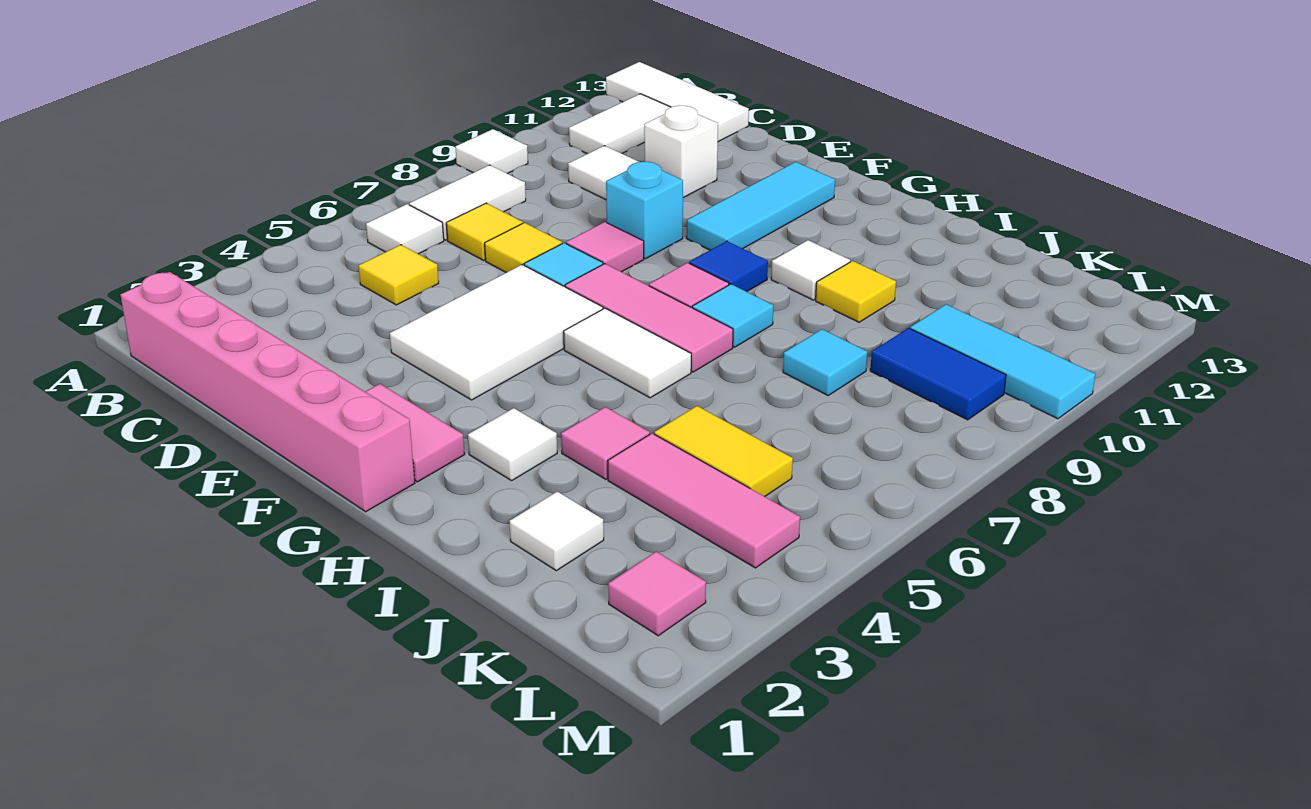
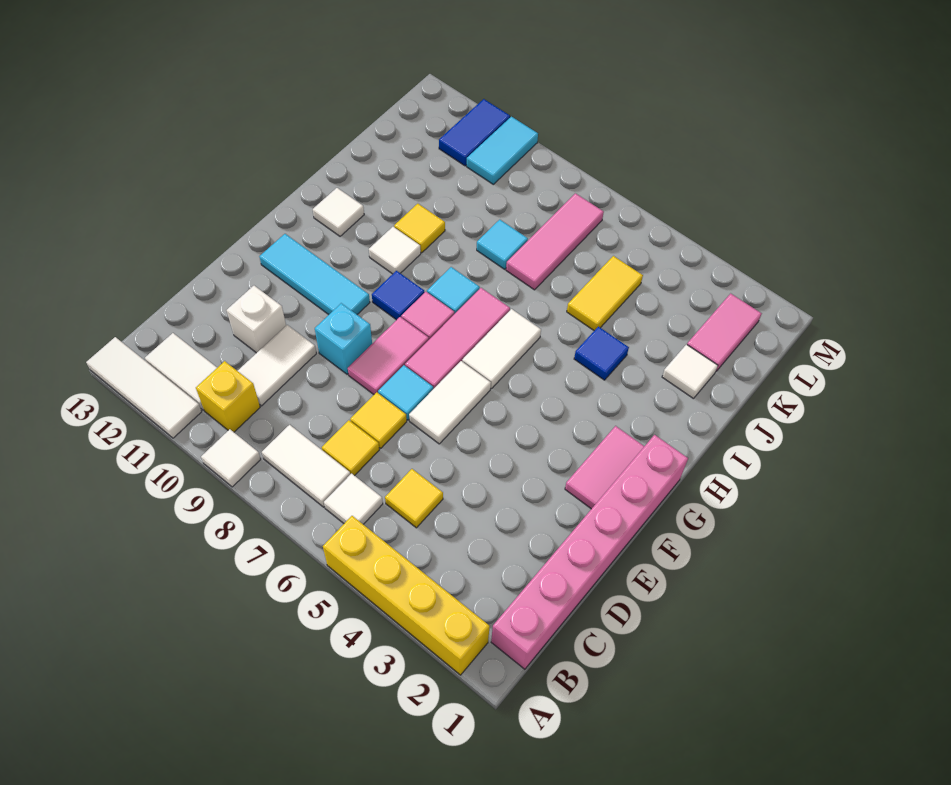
none -> yellow brick A2:A5 level 1
white tile A13:C13 level 1 -> white tile A11:A13 level 1
none -> yellow brick B10 level 1
white tile E4:F6 level 1 -> white tile E6:F6 level 1
pink tile E8 level 1 -> pink tile E8:F8 level 1
white tile H3 level 1 -> white tile H12 level 1
pink tile I4 level 1 -> blue tile I4 level 1
pink tile J4:L4 level 1 -> pink tile J7:L7 level 1
blue tile K9:L9 level 1 -> blue tile L11:M11 level 1
cyan tile K10:M10 level 1 -> cyan tile L10:M10 level 1
pink tile L2 level 1 -> pink tile K2:L2 level 1

